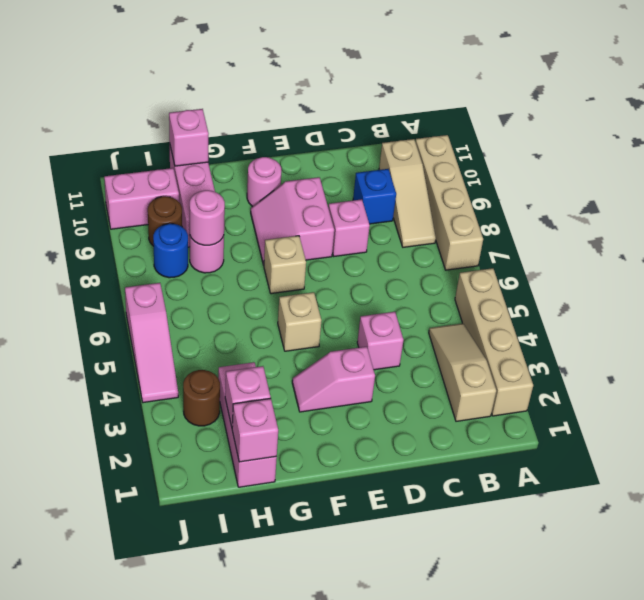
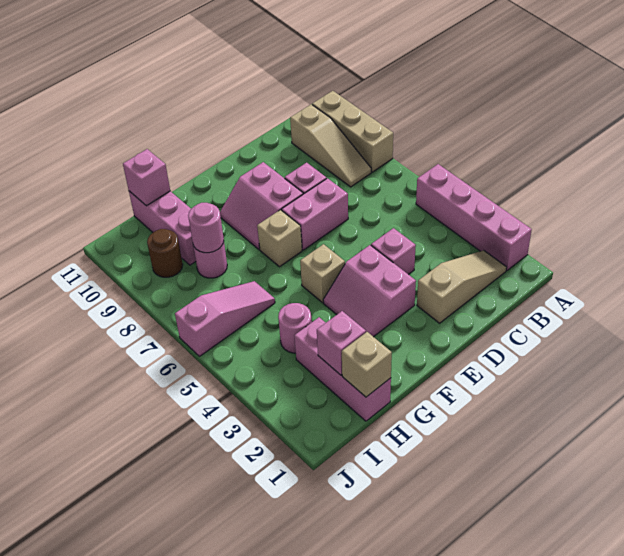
tan brick A2:A5 level 1 -> pink brick A2:A5 level 1
tan brick A7:A10 level 1 -> tan brick A8:A10 level 1
tan slope B2:B4 level 1 top 2 -> tan slope B2:D2 level 1 top D
blue brick C9 level 1 -> none
pink slope E3:F3 level 1 top E -> pink slope E3:F4 level 1 top E
pink round brick F10 level 1 -> pink round brick H4 level 1
pink brick H1 level 2 -> tan brick H1 level 2
brown round brick I3 level 1 -> none
blue round brick I8 level 1 -> none
pink brick I10:J10 level 1 -> pink brick D7:E7 level 1
pink slope J4:J6 level 1 top 6 -> pink slope H6:J6 level 1 top J

